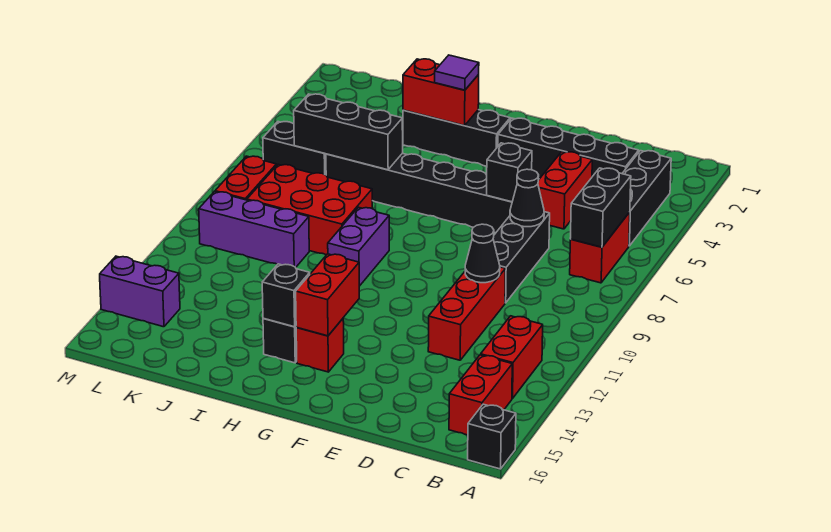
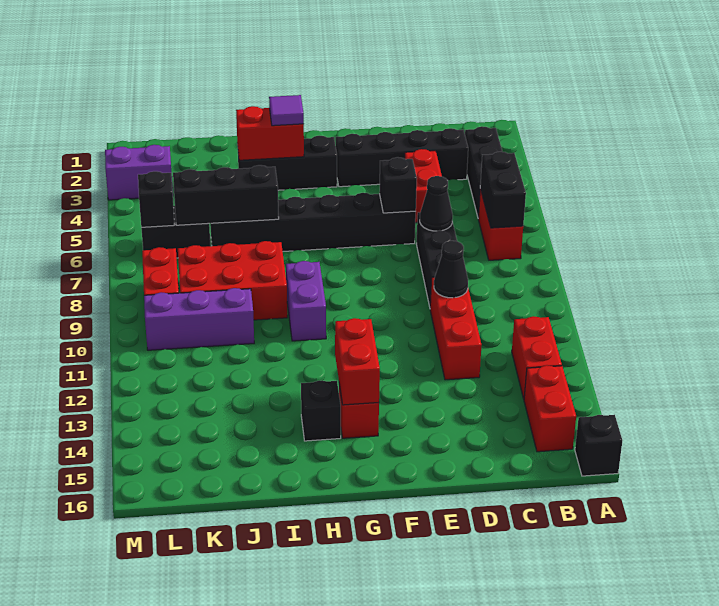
black brick H14 level 2 -> black brick L6 level 2
purple brick L14:M14 level 1 -> purple brick L3:M3 level 1

